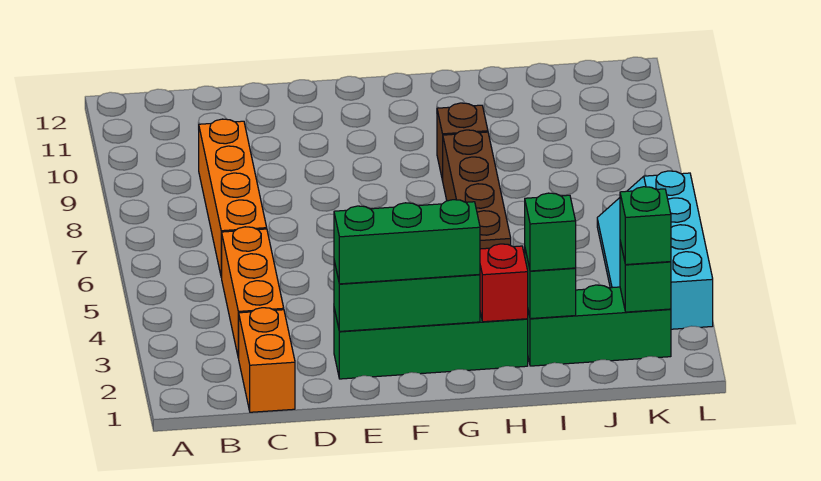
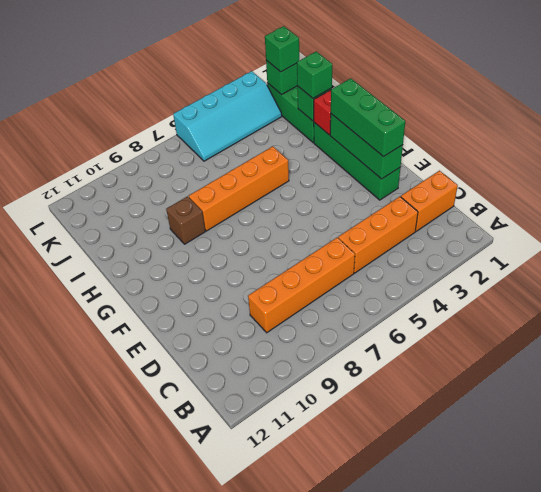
brown brick H5:H8 level 1 -> orange brick H5:H8 level 1

